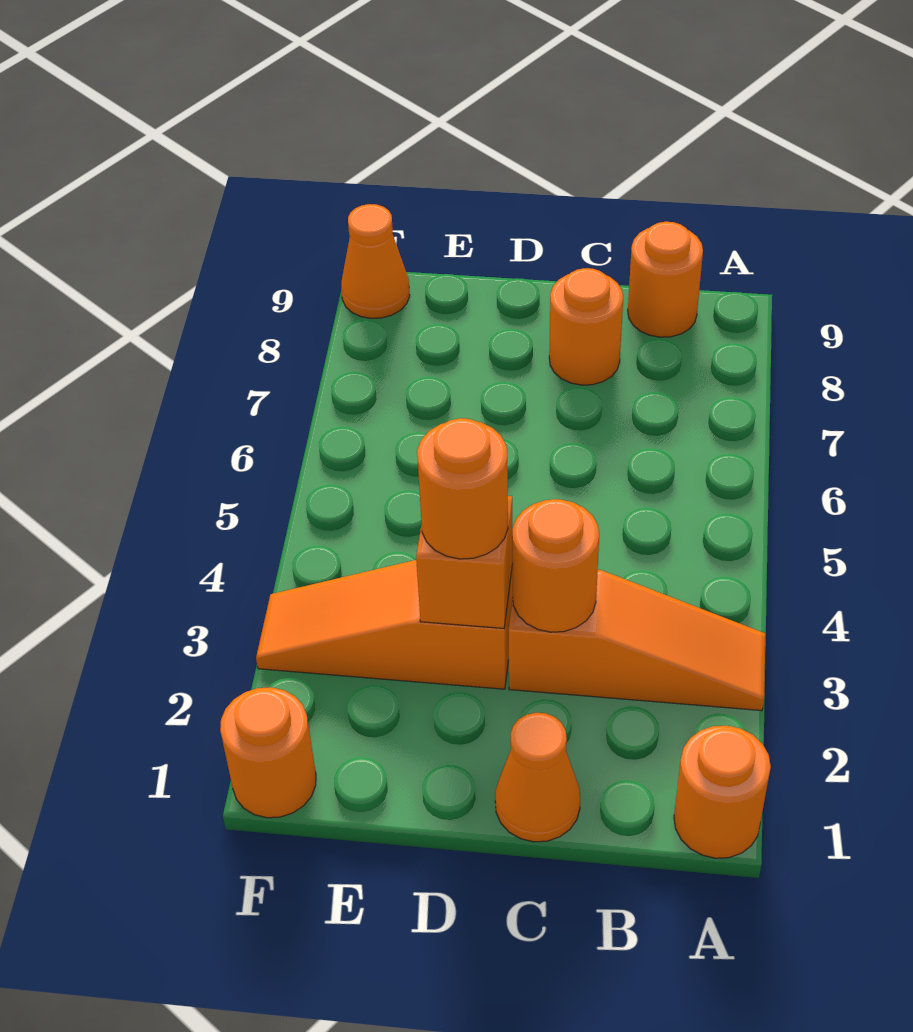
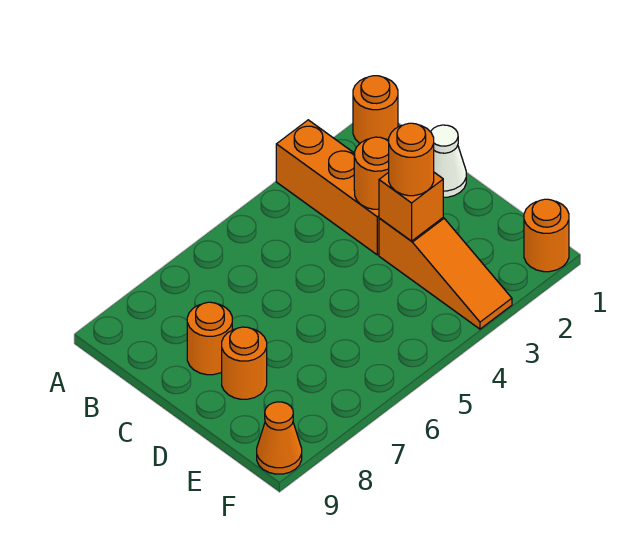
orange slope A3:C3 level 1 top C -> orange brick A3:C3 level 1
orange round brick B9 level 1 -> orange round brick D8 level 1
orange cone C1 level 1 -> white cone C1 level 1

